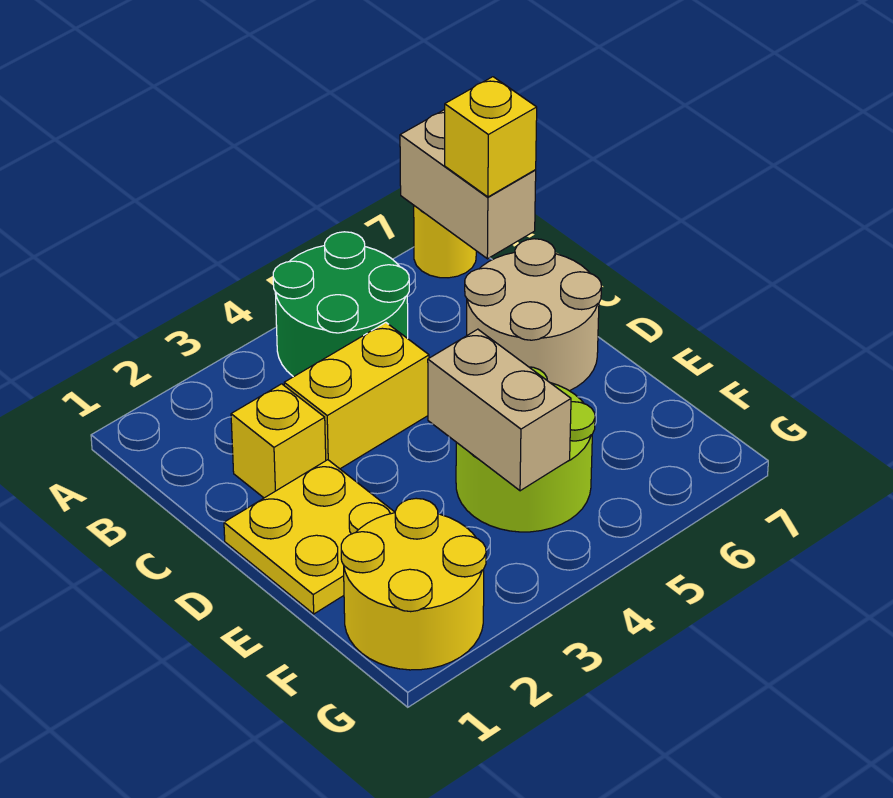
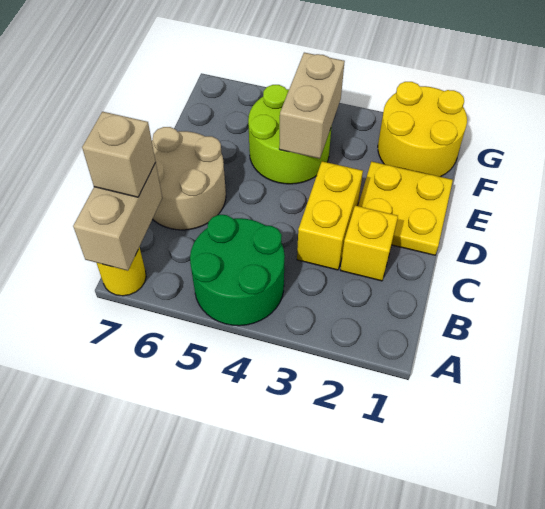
yellow brick B7 level 3 -> tan brick B7 level 3
yellow brick C3:C4 level 1 -> yellow brick C3:D3 level 1

